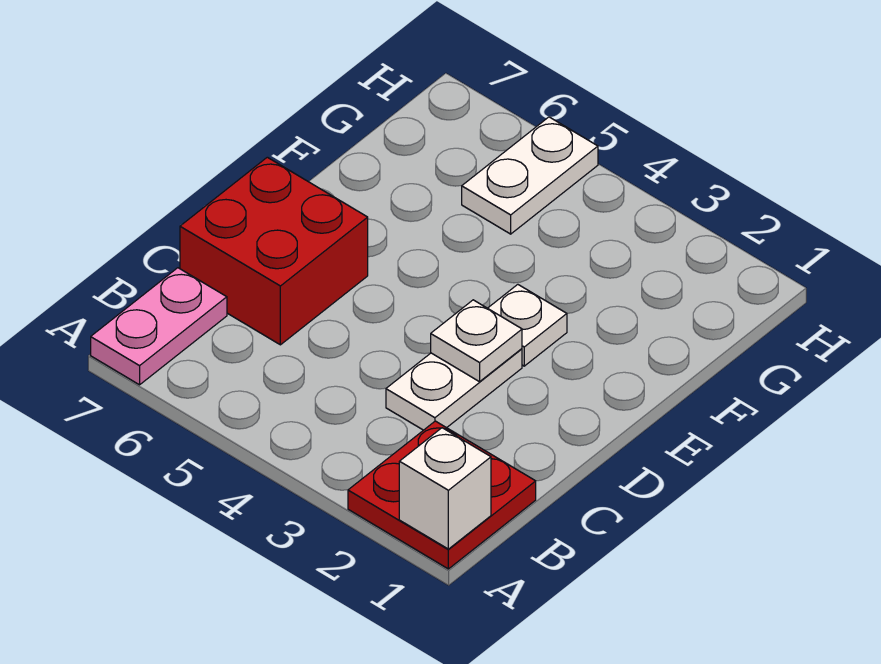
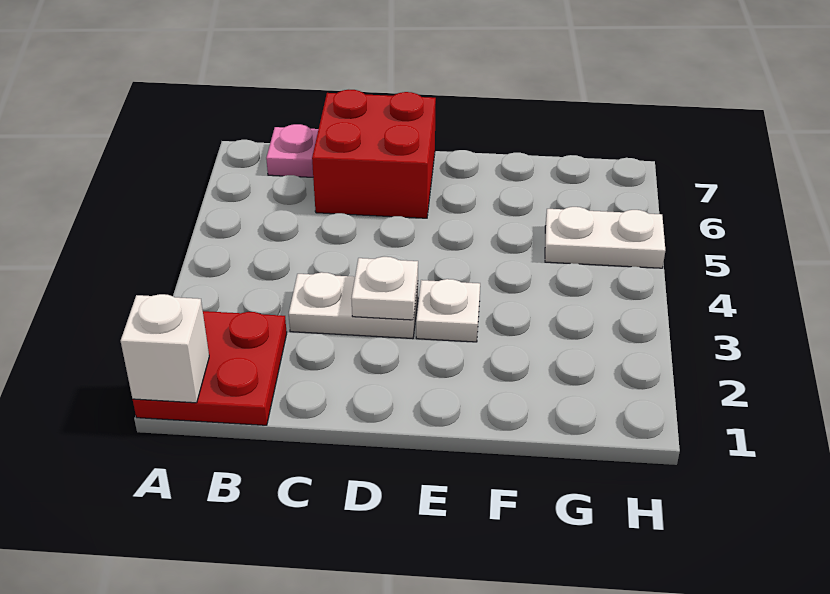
pink plate A7:B7 level 1 -> pink plate B7 level 1

